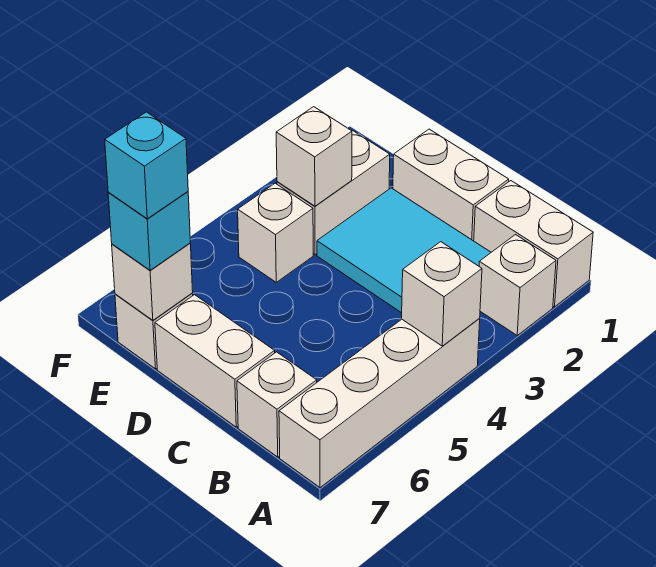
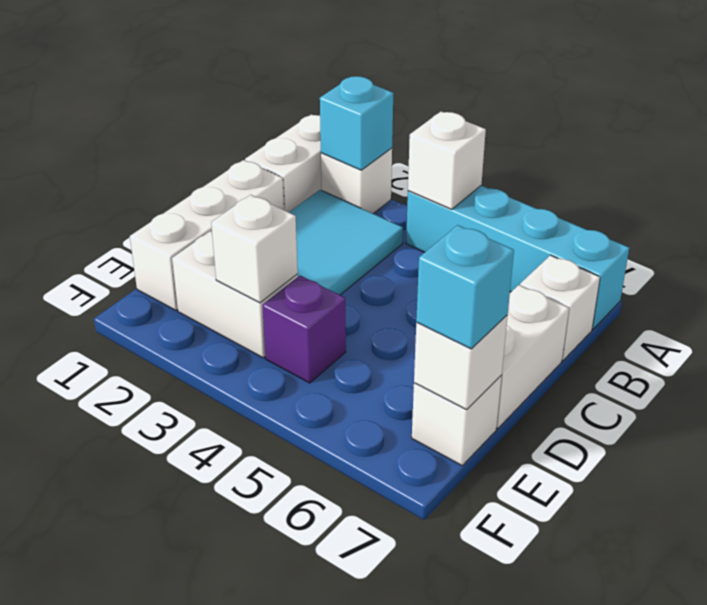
white brick A4:A7 level 1 -> cyan brick A4:A7 level 1
white brick C1:D1 level 1 -> white brick C1:E1 level 1
white brick E4 level 1 -> purple brick E4 level 1
cyan brick E7 level 4 -> cyan brick A2 level 2

